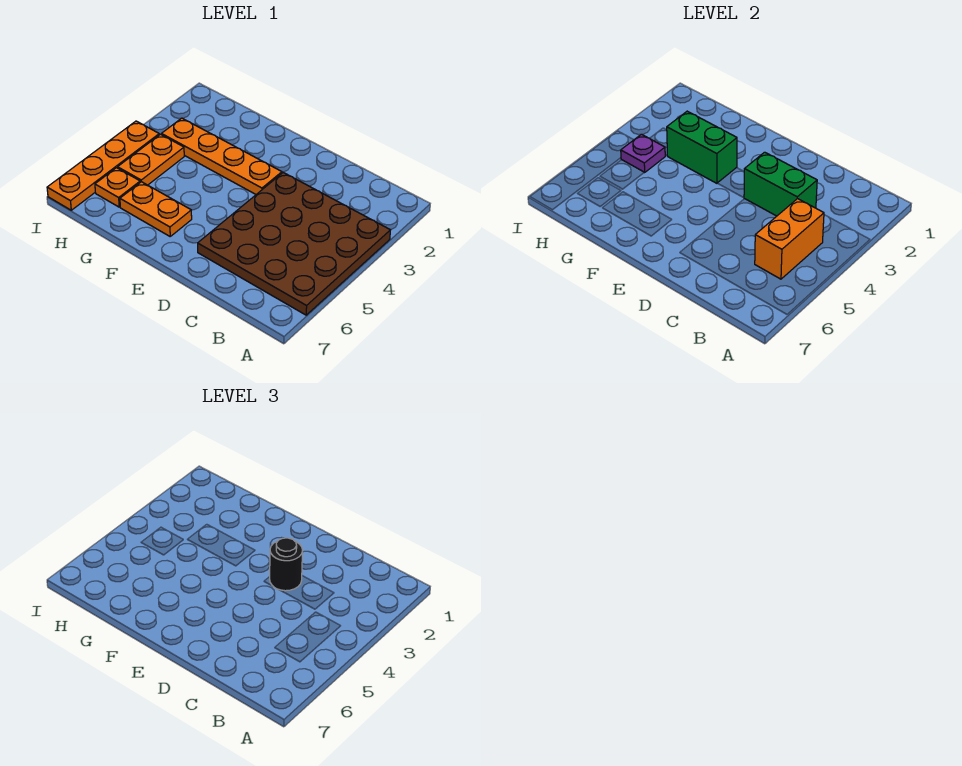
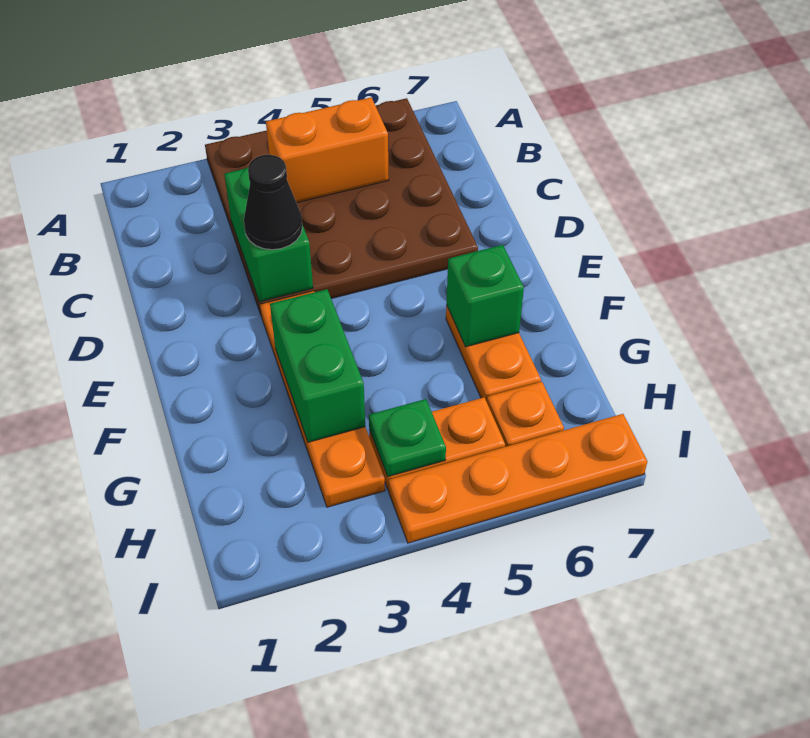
black round brick D3 level 3 -> black cone D3 level 3
none -> green brick F6 level 2
purple plate H4 level 2 -> green plate H4 level 2

